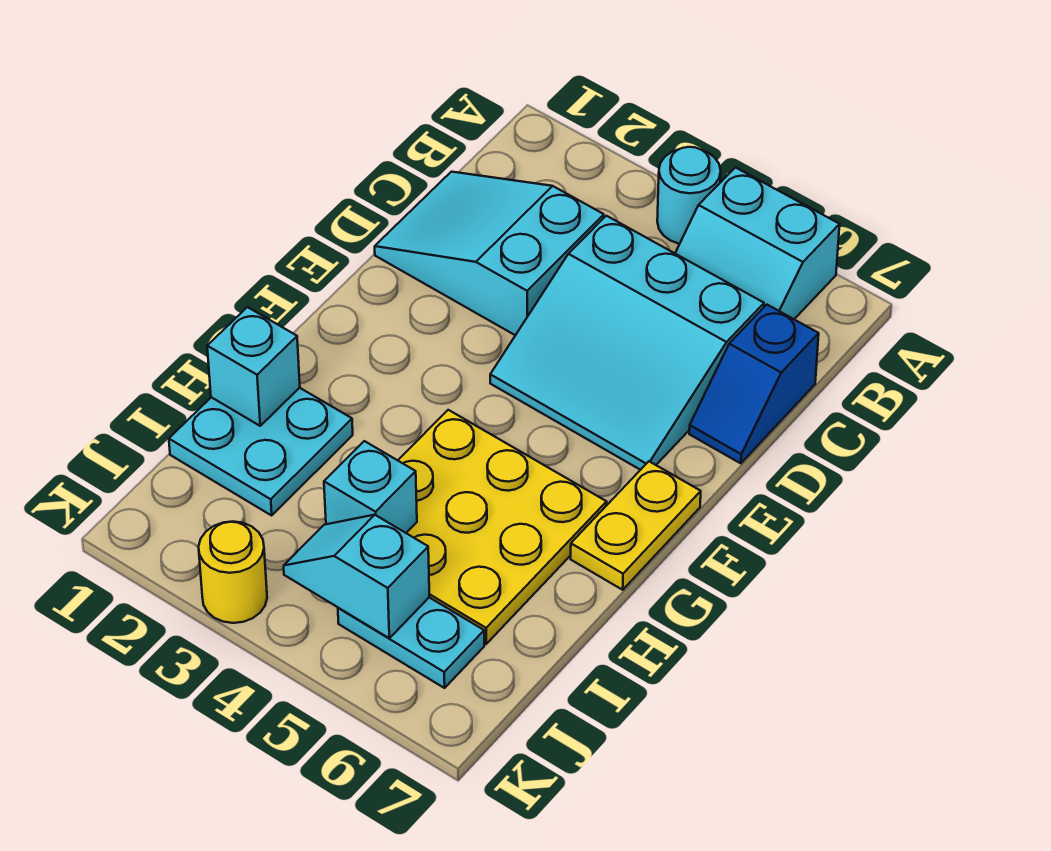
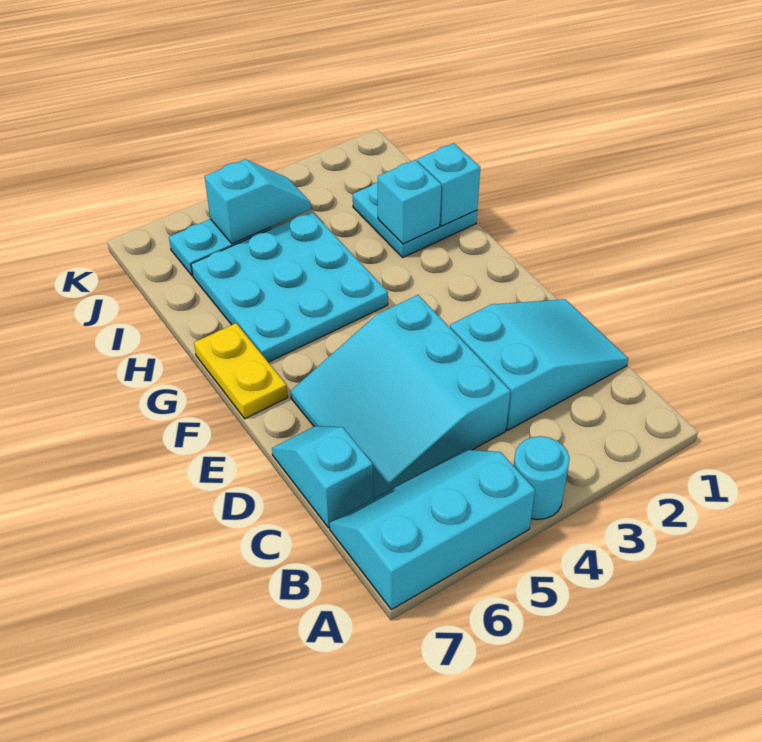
cyan slope A5:B6 level 1 top A -> cyan slope A5:B7 level 1 top A
cyan slope C4:E6 level 1 top C -> cyan slope C4:E6 level 1 top 4
blue slope C7:D7 level 1 top C -> cyan slope C7:D7 level 1 top C
yellow plate G4:I6 level 1 -> cyan plate G4:I6 level 1
cyan brick I4 level 2 -> cyan brick H2 level 2
yellow round brick K3 level 1 -> none

